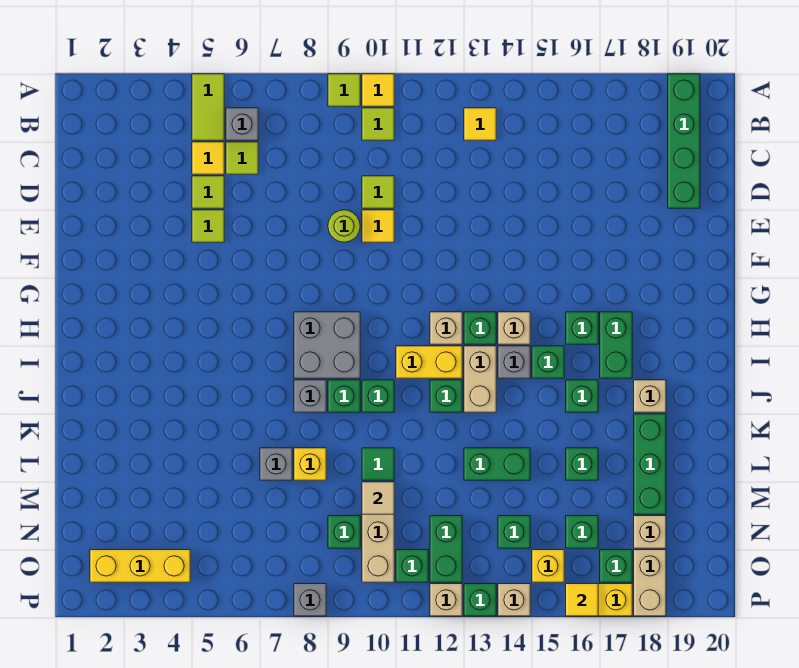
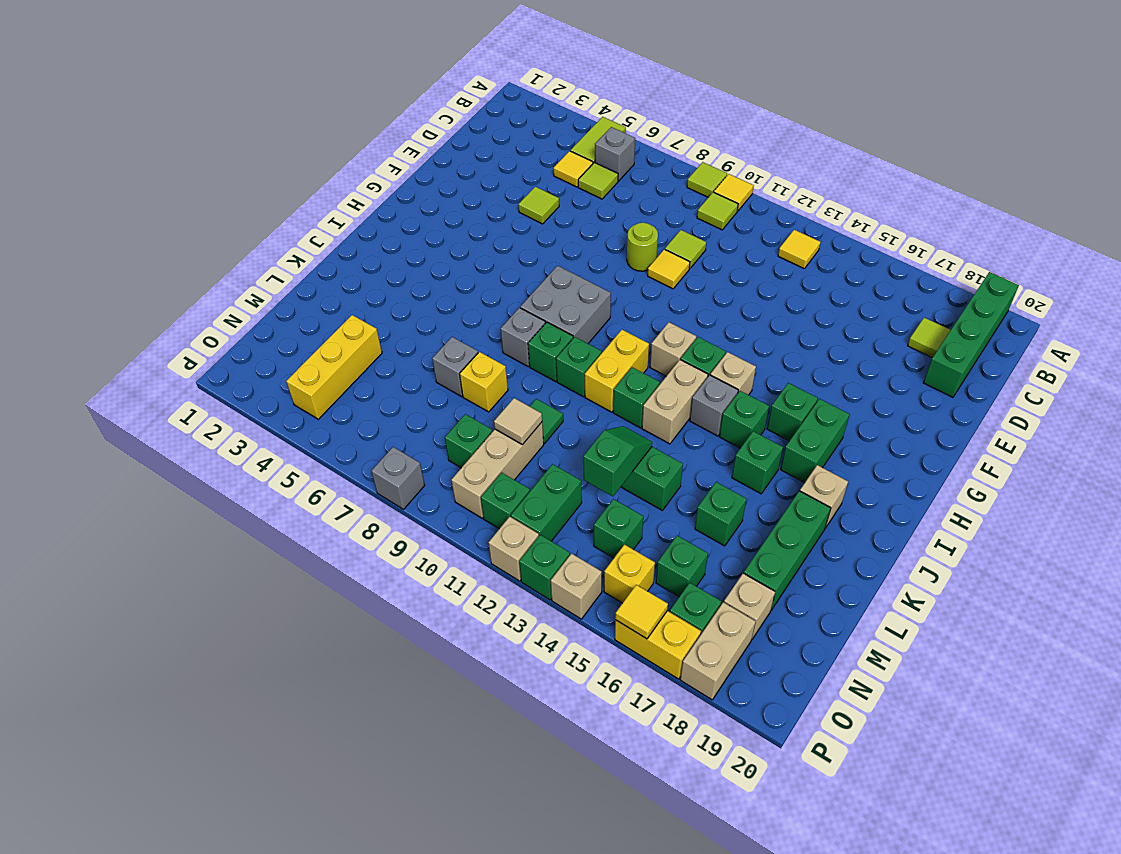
lime tile D5 level 1 -> lime tile C18 level 1
yellow brick I11:I12 level 1 -> yellow brick I11:J11 level 1
none -> green slope L13:M13 level 2 top M
yellow brick O2:O4 level 1 -> yellow brick M4:O4 level 1

